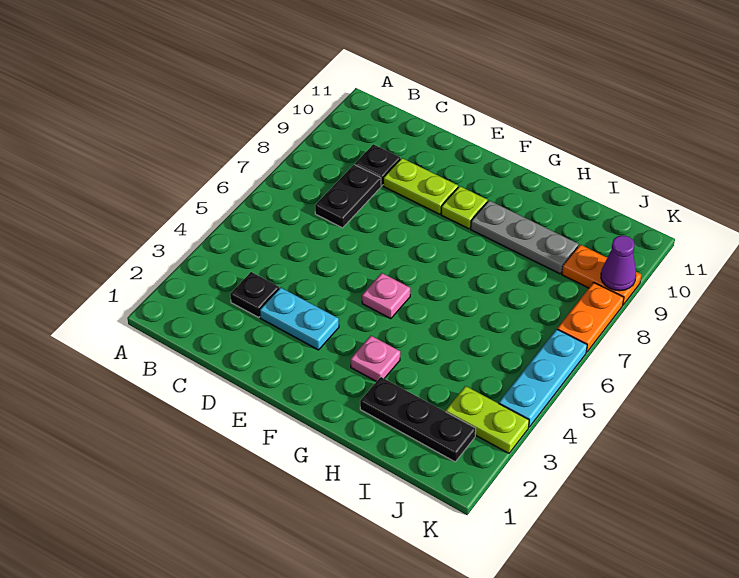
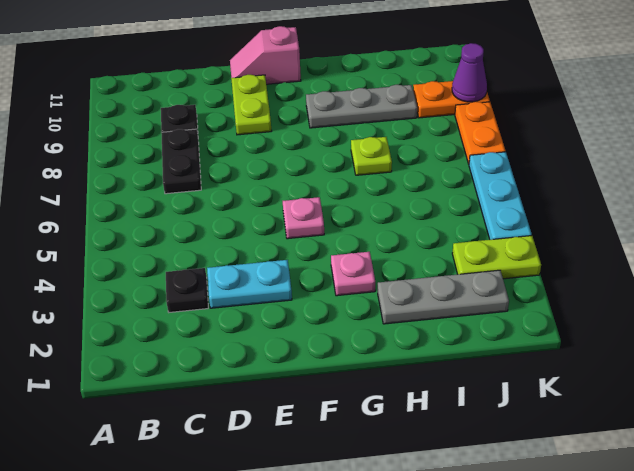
lime plate D9:E9 level 1 -> lime plate E9:E10 level 1
none -> pink slope E11:F11 level 1 top F
lime plate F9 level 1 -> lime plate H7 level 1
black plate H2:J2 level 1 -> grey plate H2:J2 level 1

